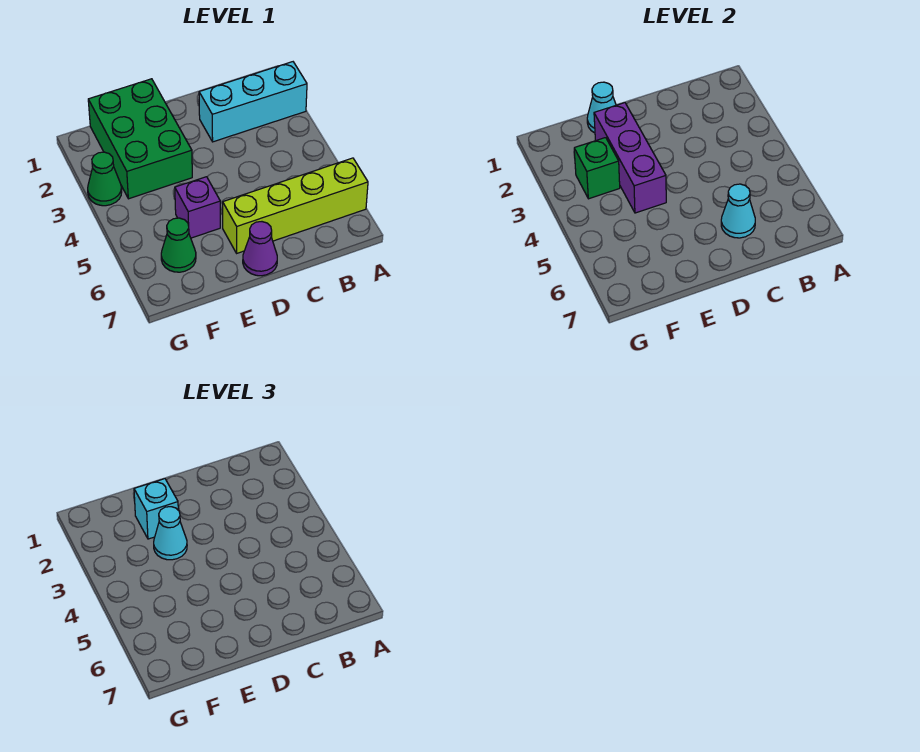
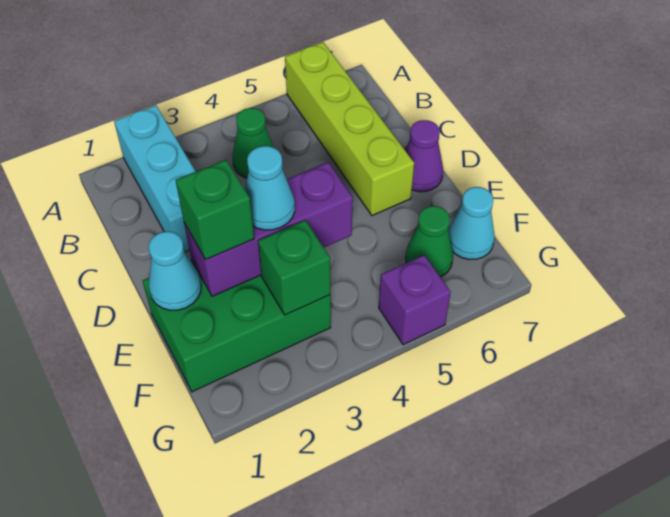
cyan cone C6 level 2 -> cyan cone F7 level 1
cyan brick E2 level 3 -> green brick E2 level 3
purple brick E5 level 1 -> purple brick G5 level 1
green cone G3 level 1 -> green cone B4 level 1

